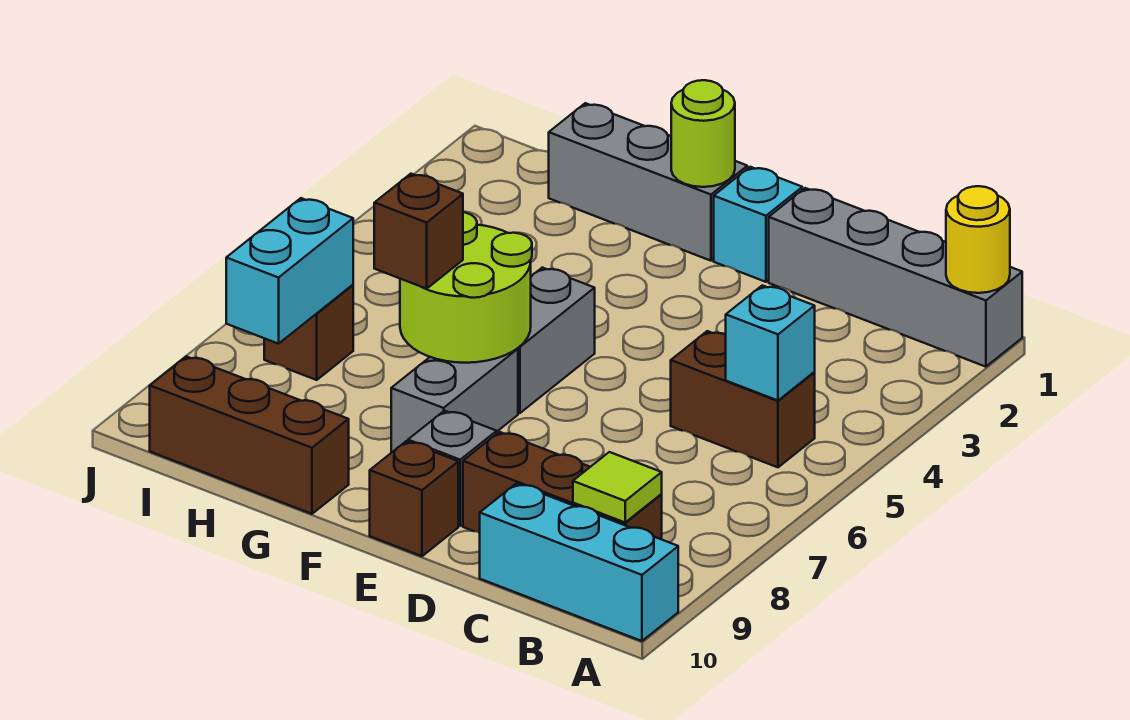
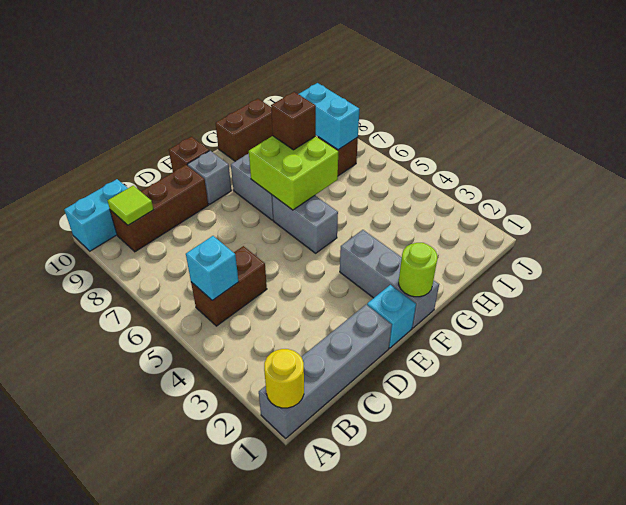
cyan brick A10:C10 level 1 -> cyan brick A10:B10 level 1
grey brick F1:H1 level 1 -> grey brick F1:F3 level 1
lime round brick F6:G7 level 2 -> lime brick F6:G7 level 2
brown brick G10:I10 level 1 -> brown brick G10:H10 level 1

